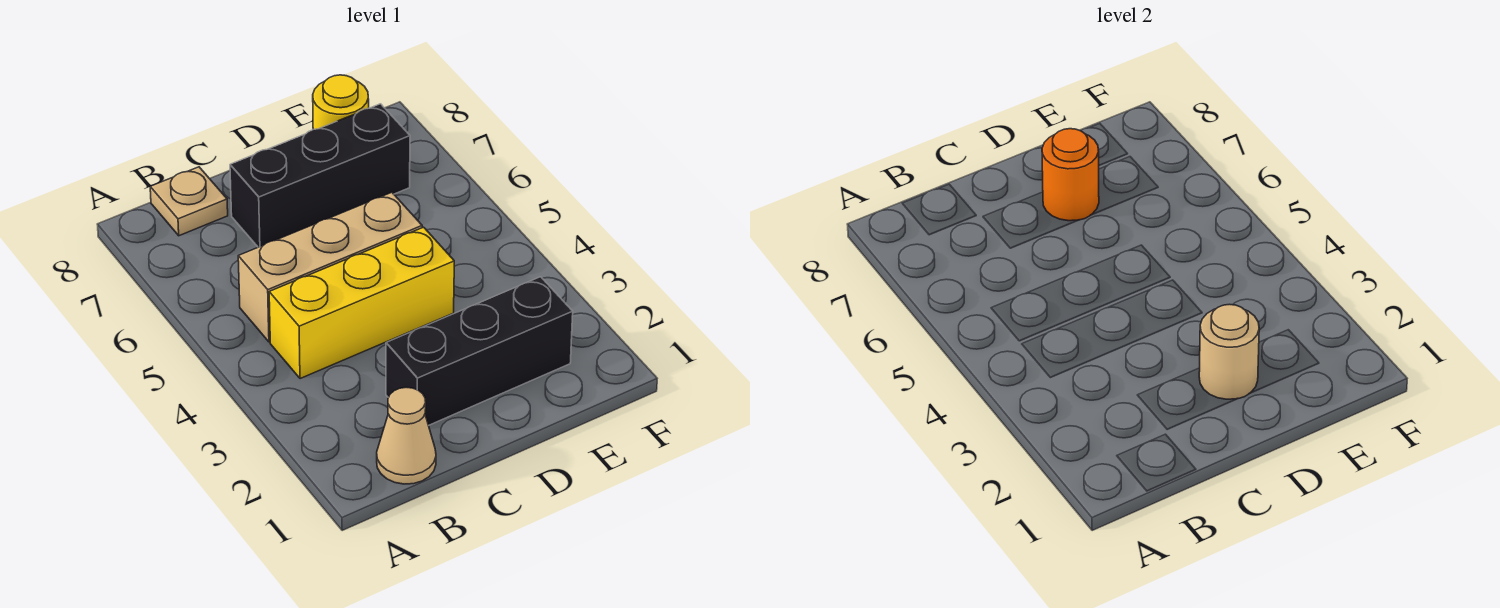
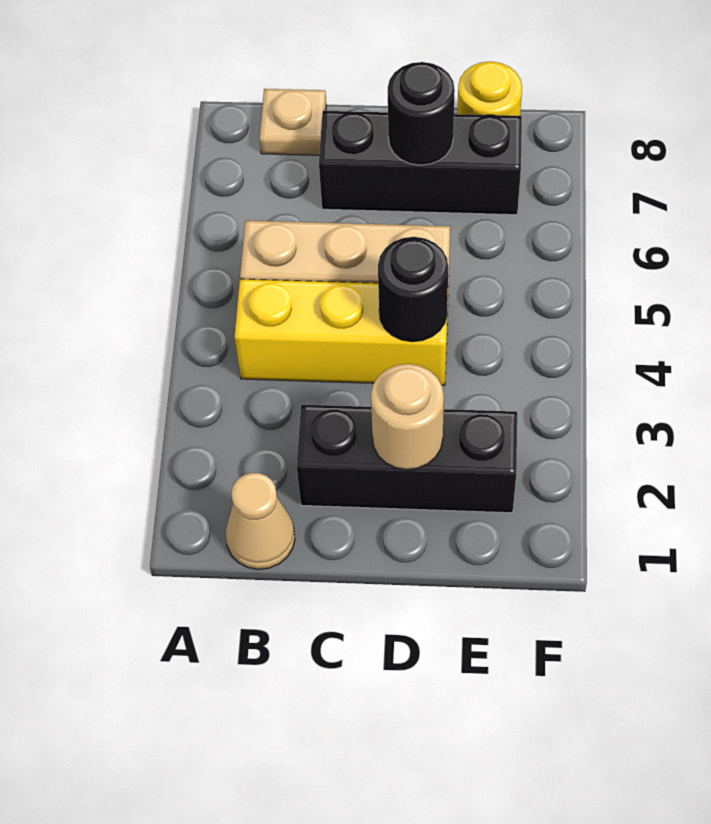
none -> black round brick D4 level 2
orange round brick D7 level 2 -> black round brick D7 level 2

